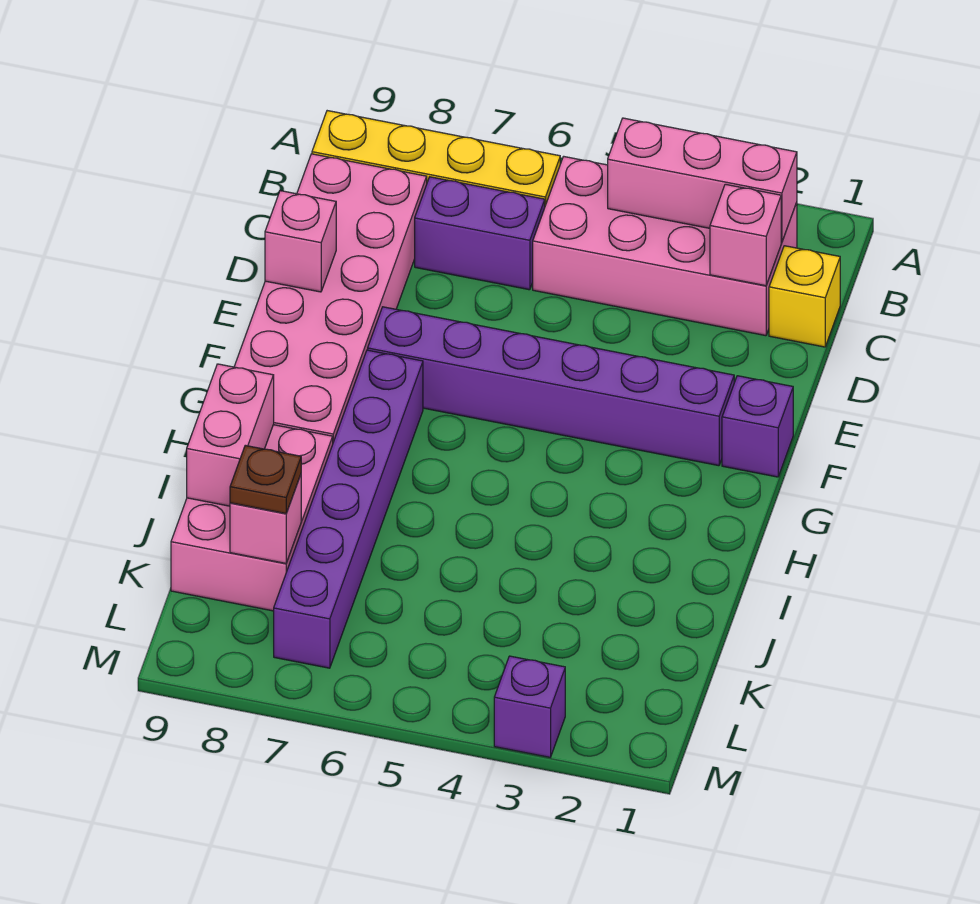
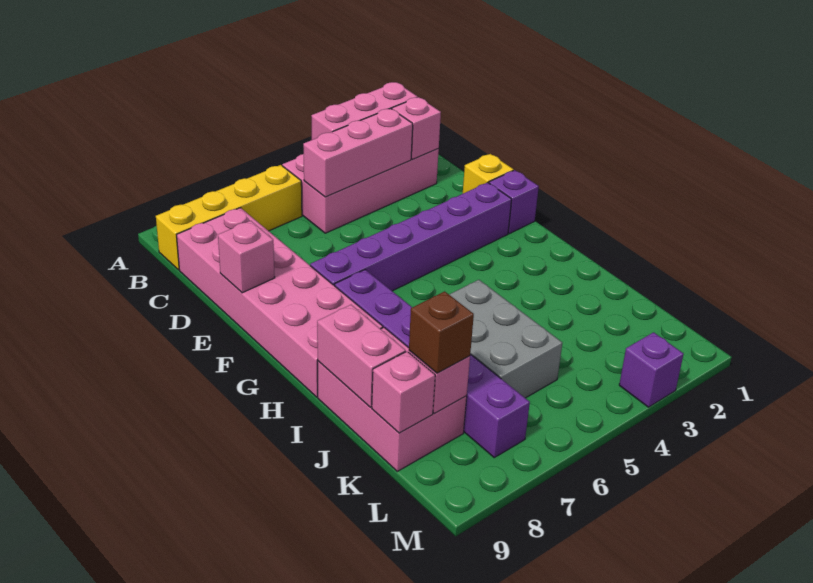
yellow brick C1 level 1 -> yellow brick E1 level 1
none -> pink brick C3:C5 level 2
purple brick C6:C7 level 1 -> none
none -> grey brick I5:K6 level 1
brown plate K8 level 3 -> brown brick K8 level 3
none -> pink brick K9 level 2

